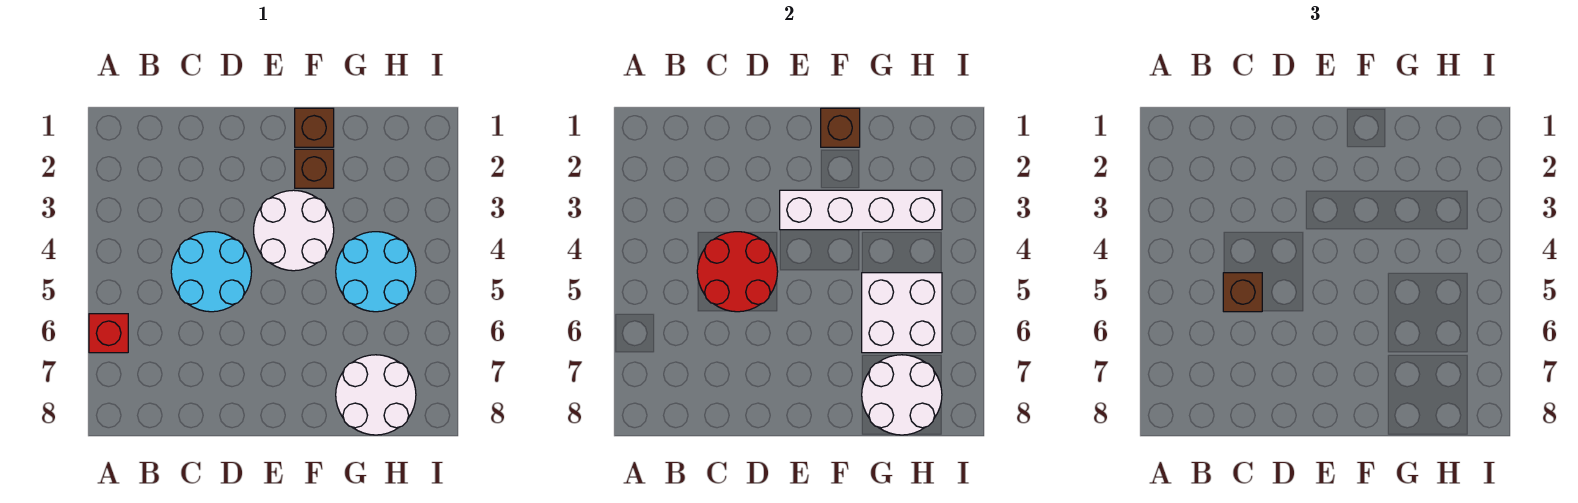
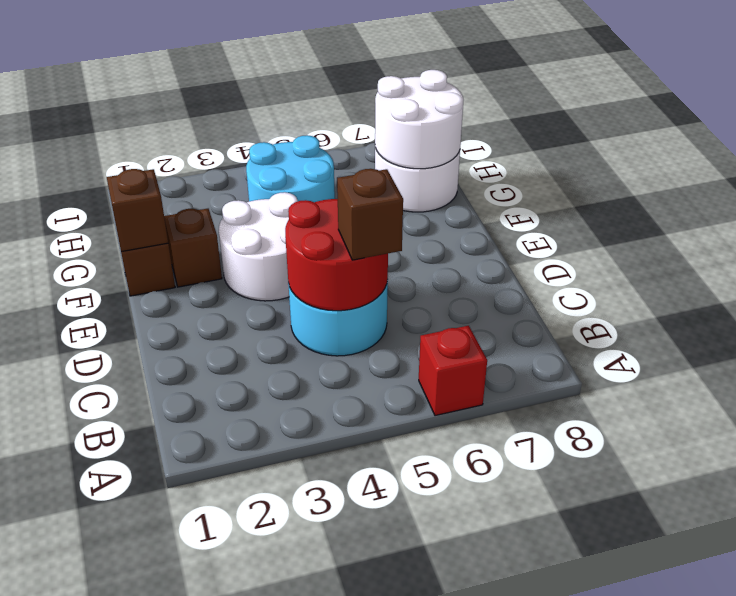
white brick E3:H3 level 2 -> none
white brick G5:H6 level 2 -> none

